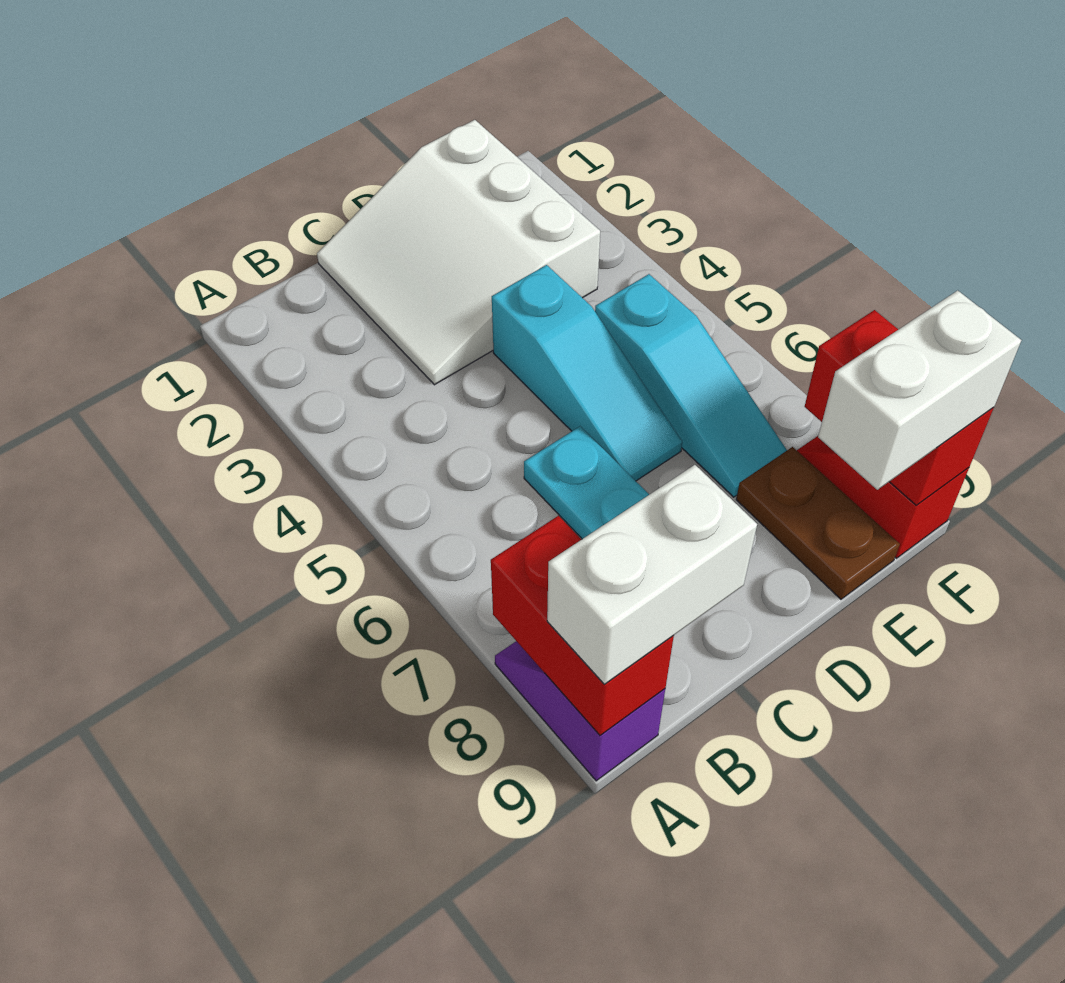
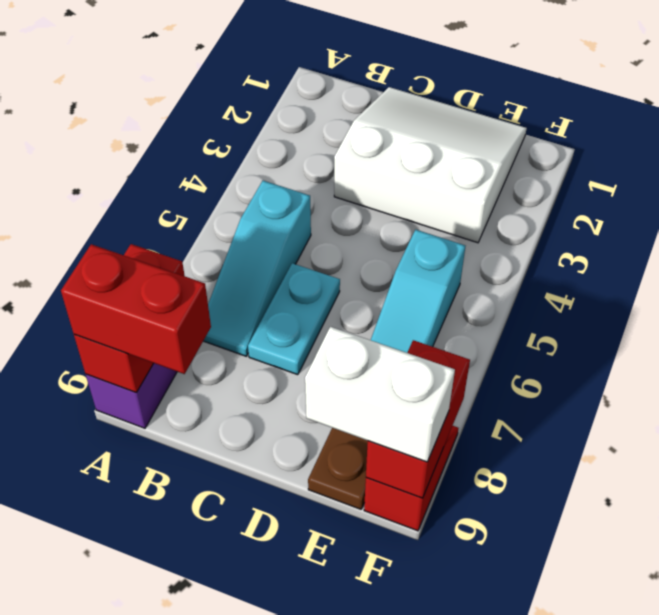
white brick A9:B9 level 3 -> red brick A9:B9 level 3
white slope C1:E3 level 1 top E -> white slope C1:E3 level 1 top 3
cyan slope D4:D6 level 1 top 4 -> cyan slope B5:B7 level 1 top 5

